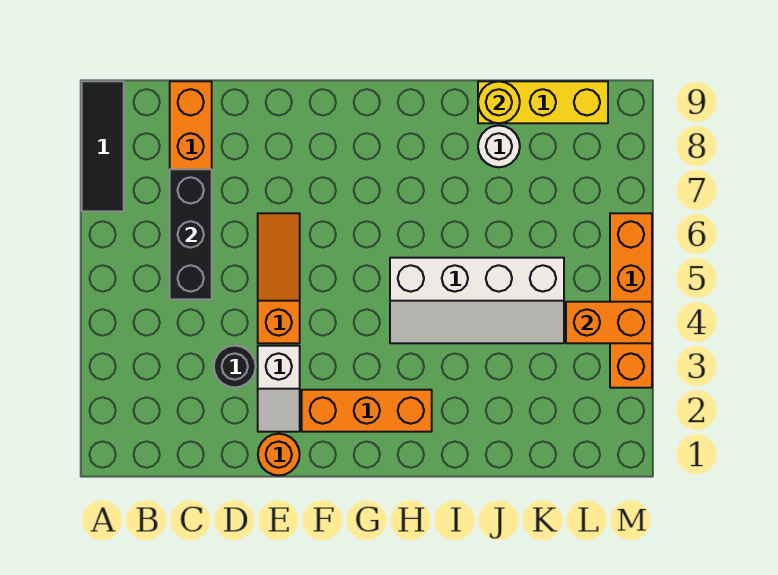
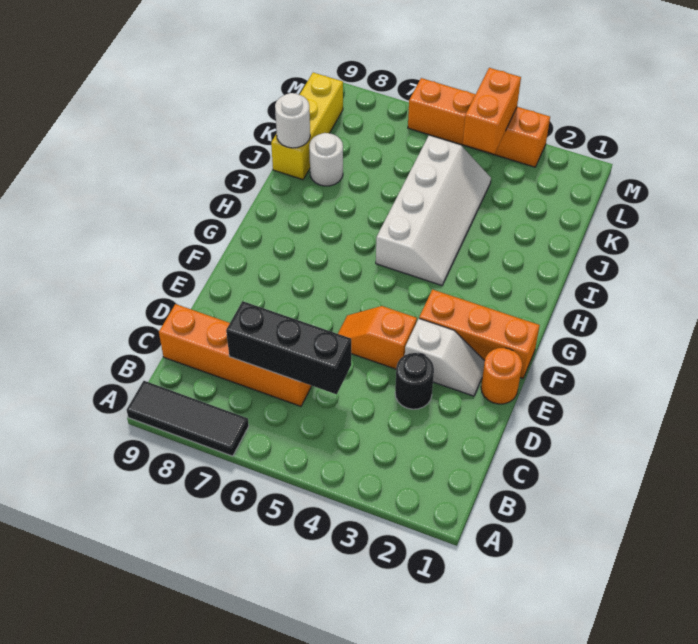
orange slope E4:E6 level 1 top 4 -> orange slope E4:E5 level 1 top 4
orange brick F2:H2 level 1 -> orange brick F1:F3 level 1
yellow round brick J9 level 2 -> white round brick J9 level 2

